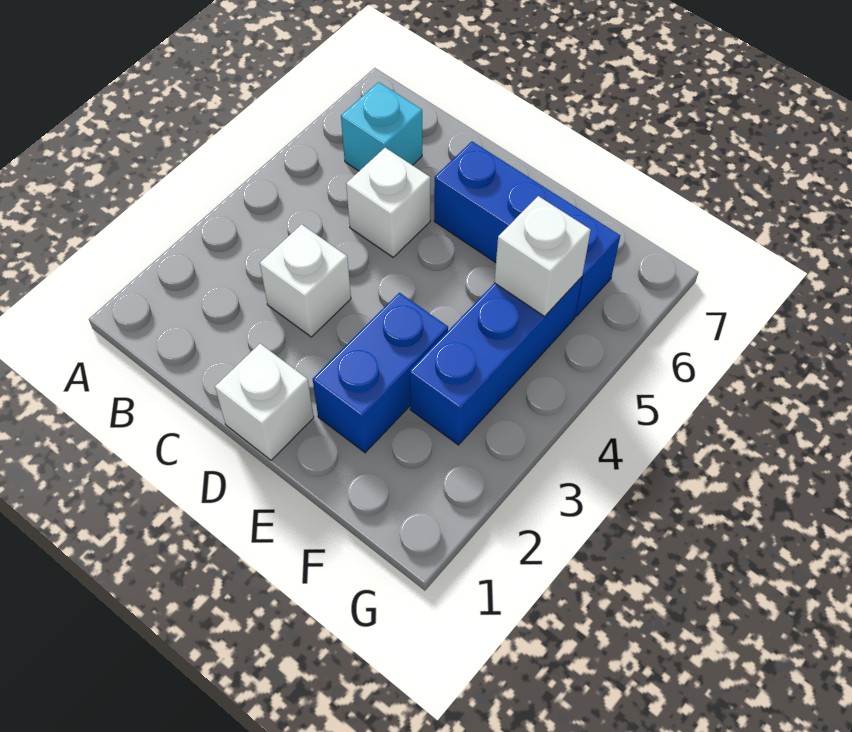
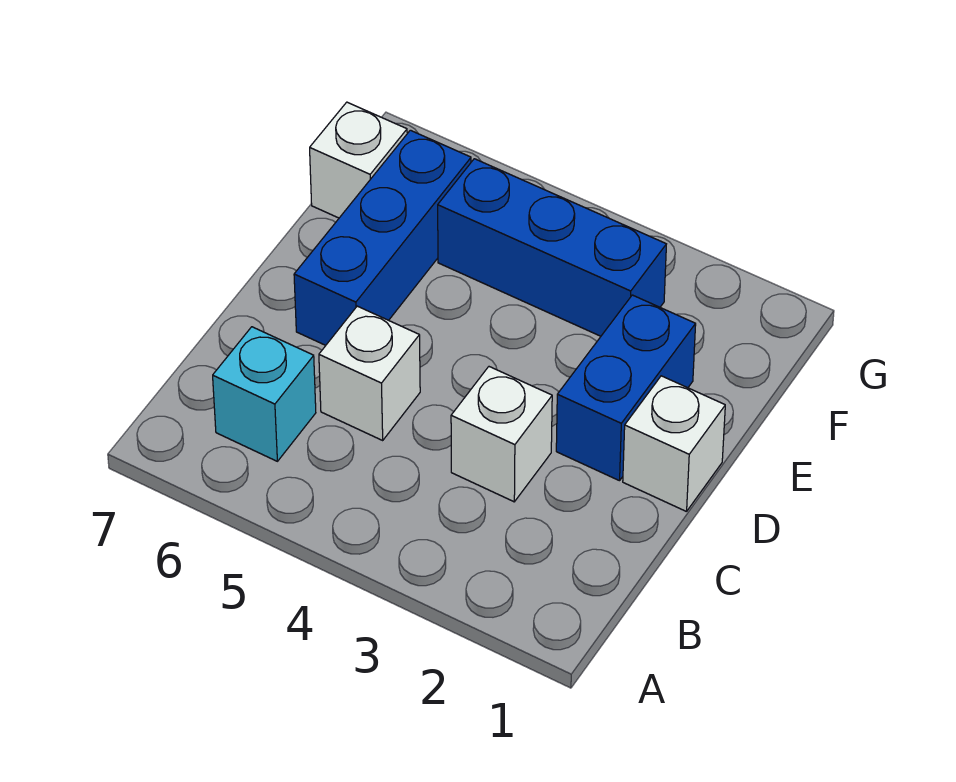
blue brick E2:E3 level 1 -> blue brick D2:E2 level 1
white brick F5 level 2 -> white brick F7 level 1

